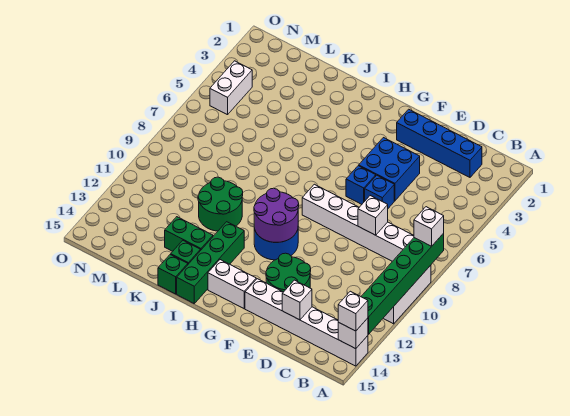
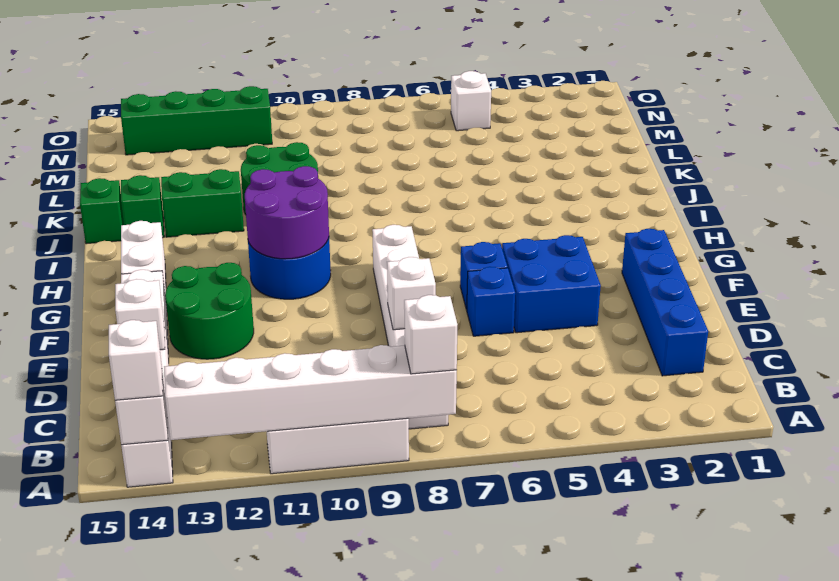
green brick A8:A13 level 2 -> white brick A8:A13 level 2
green brick I12:I15 level 1 -> green brick N11:N14 level 1
green brick J13:K13 level 1 -> green brick J12:J13 level 1
white brick N4:N5 level 1 -> white brick N5 level 1

